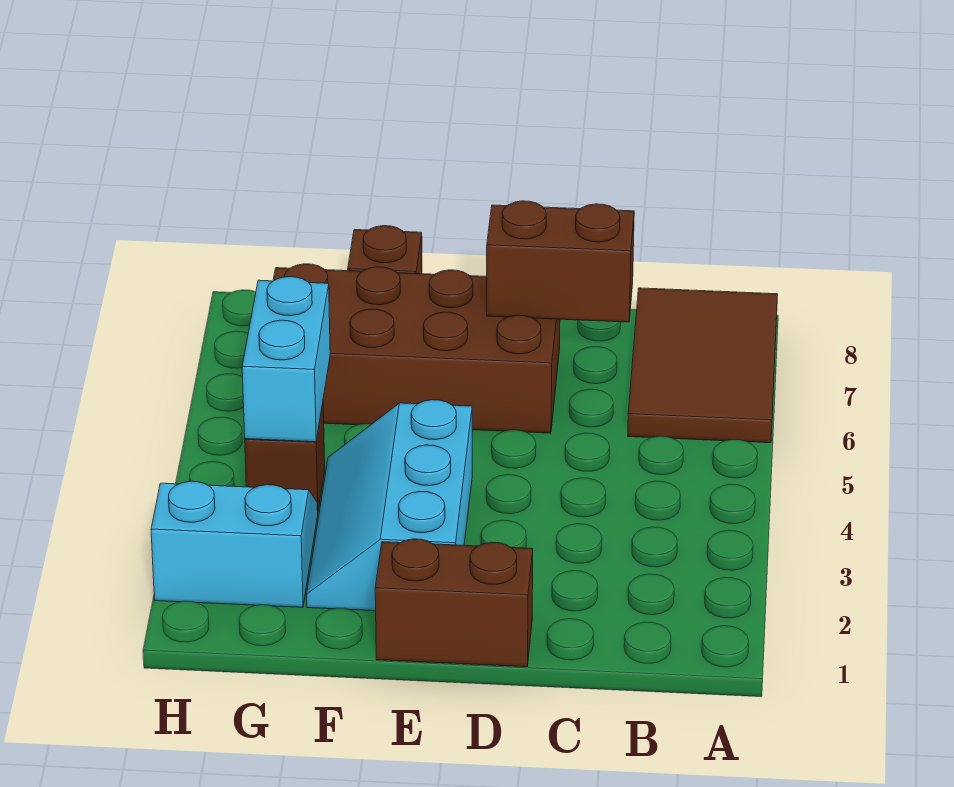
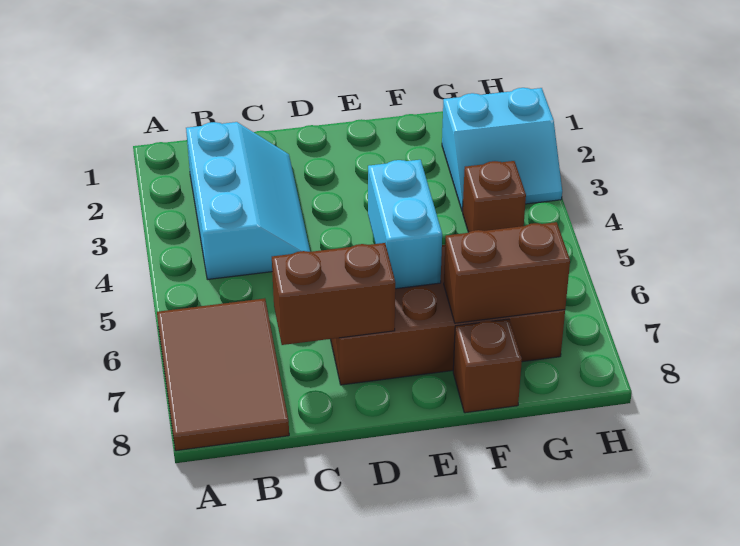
brown brick D1:E1 level 1 -> brown brick F7:G7 level 2
cyan slope E2:F4 level 1 top E -> cyan slope B2:C4 level 1 top B
cyan brick G4:G5 level 2 -> cyan brick E5:E6 level 2

